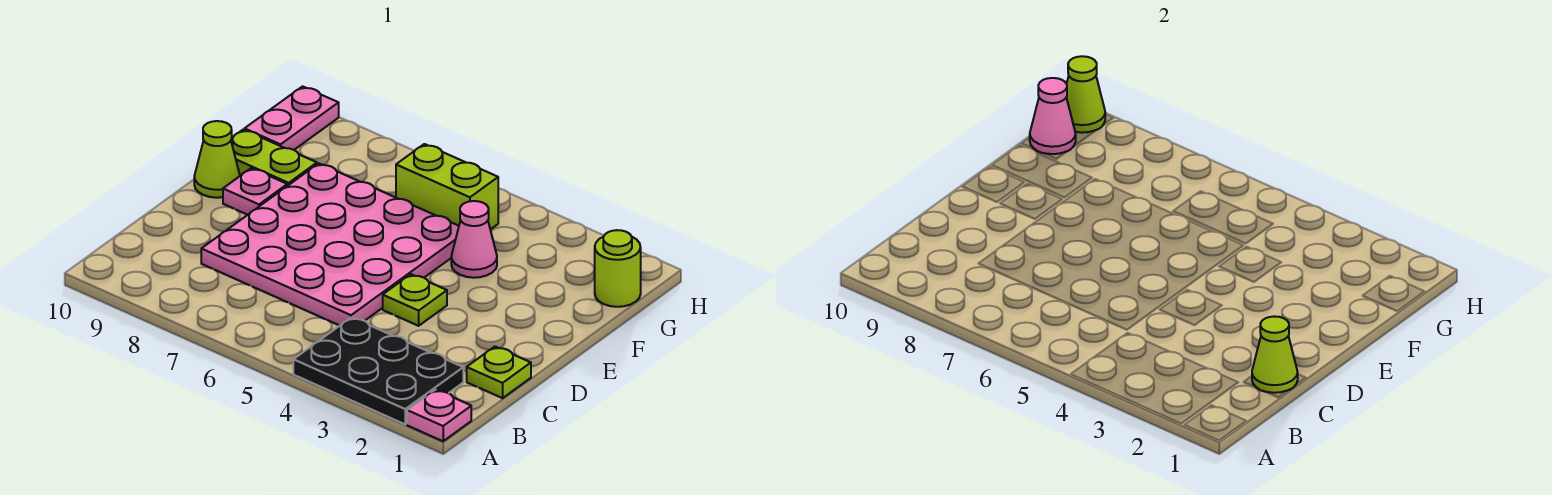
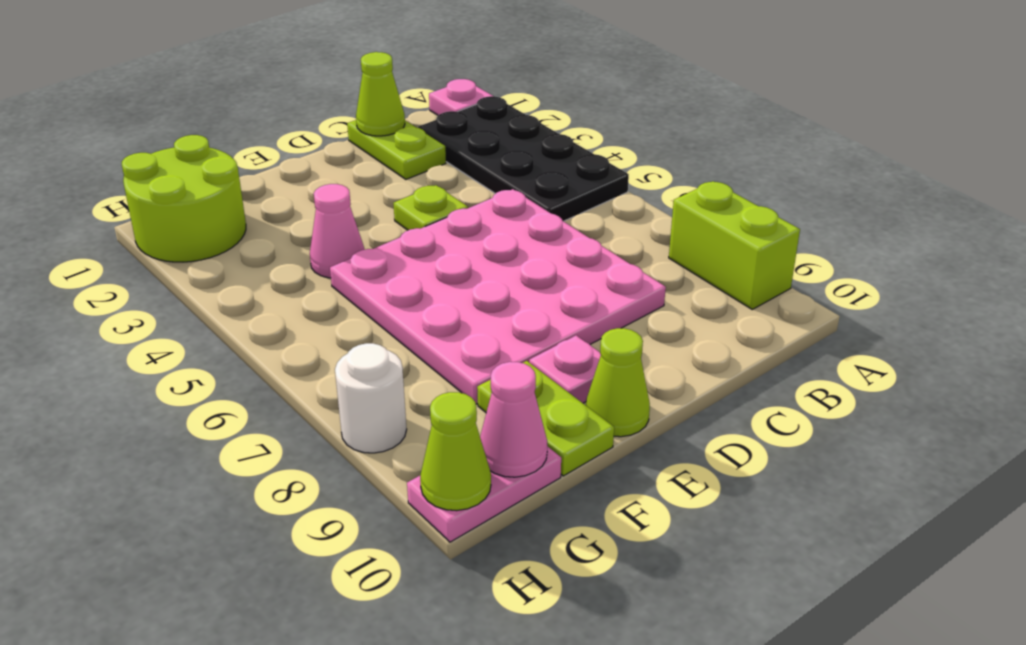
black plate A2:B4 level 1 -> black plate A2:B5 level 1
lime plate C1 level 1 -> lime plate C1:C2 level 1
lime round brick G1 level 1 -> lime round brick G1:H2 level 1
lime brick G5:G6 level 1 -> lime brick A8:A9 level 1
none -> white round brick H8 level 1

